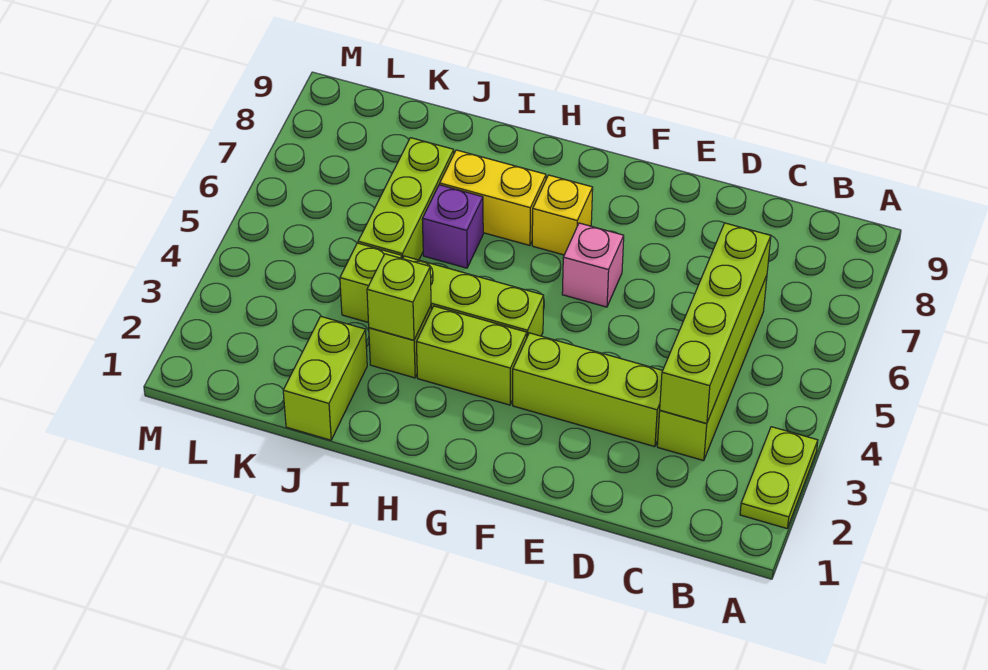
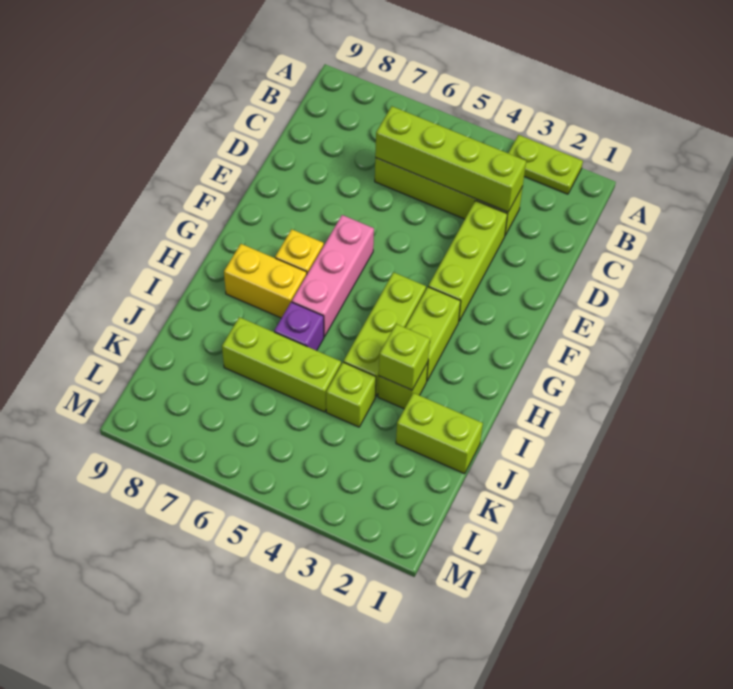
pink brick F6 level 1 -> pink brick F6:H6 level 1
yellow brick H7:I7 level 1 -> yellow brick H7:H8 level 1

